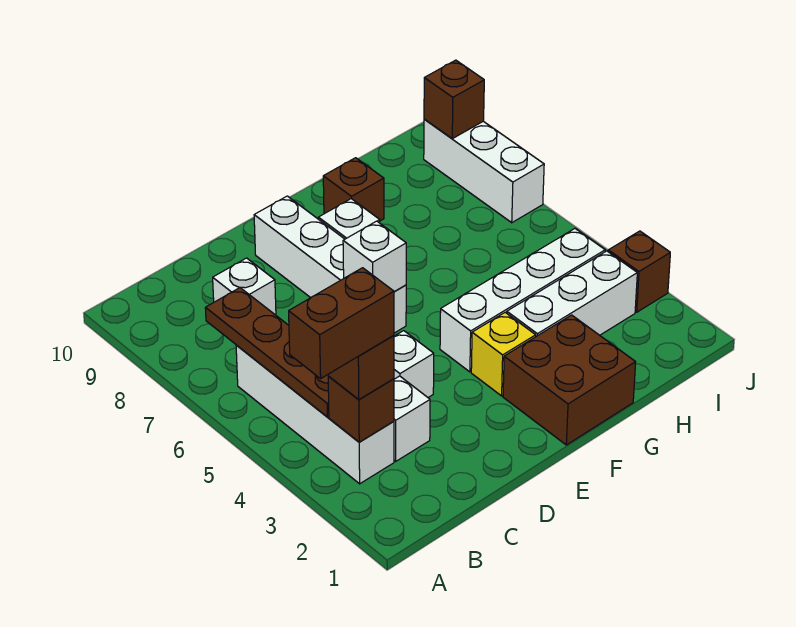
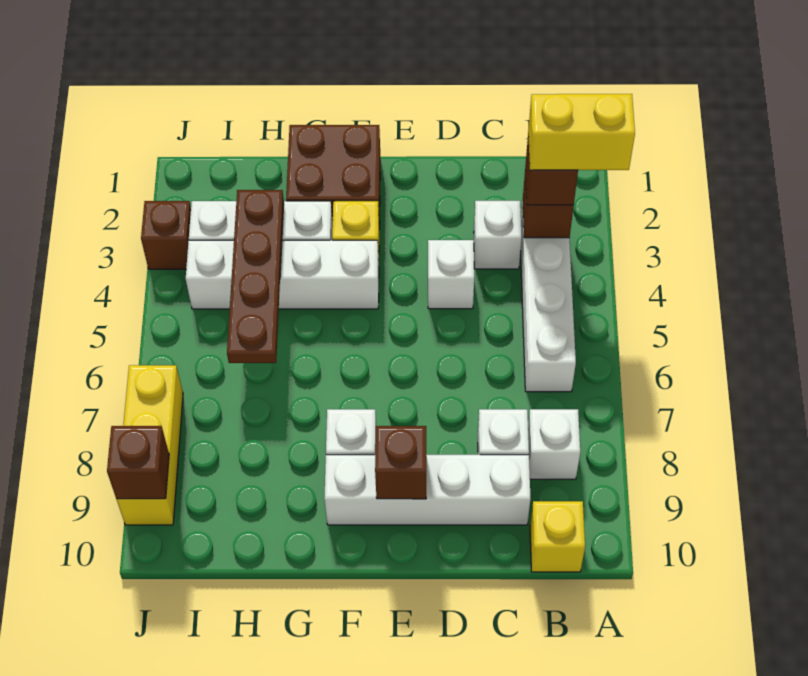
brown brick A3:B3 level 4 -> yellow brick A3:B3 level 4
brown plate B4:B7 level 2 -> brown plate H3:H6 level 2
none -> yellow brick B10 level 1
white brick E6:E9 level 1 -> white brick C9:F9 level 1
white brick E6 level 2 -> white brick B8 level 1
brown brick G9 level 1 -> brown brick E9 level 2
white brick J7:J9 level 1 -> yellow brick J7:J9 level 1

